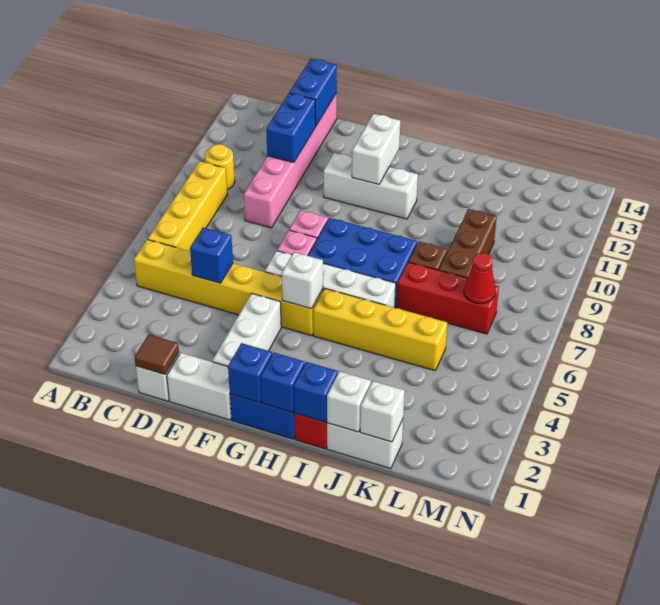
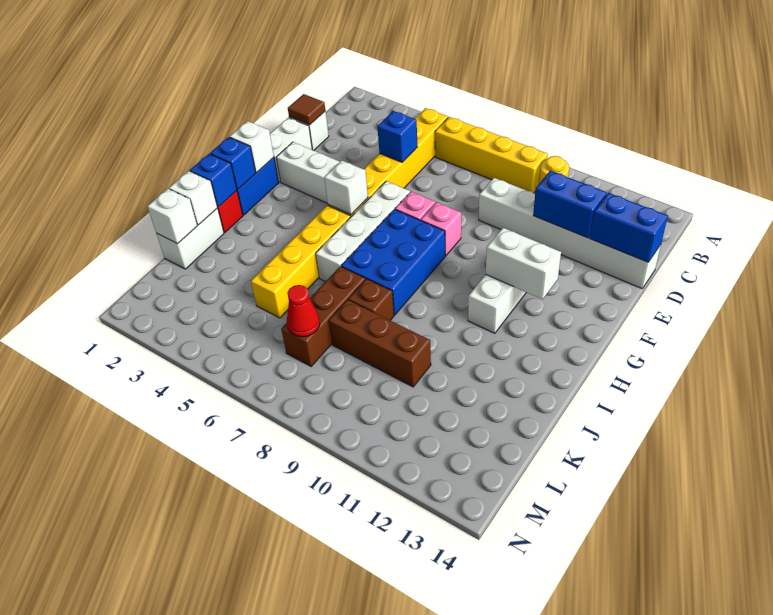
pink brick D9:D14 level 1 -> white brick D9:D14 level 1
blue brick G1 level 2 -> white brick G1 level 2
red brick J7:L7 level 1 -> brown brick J7:L7 level 1

